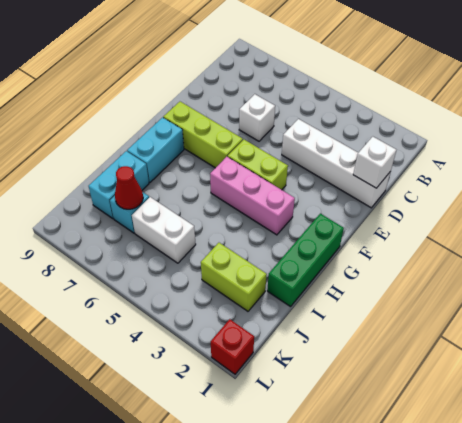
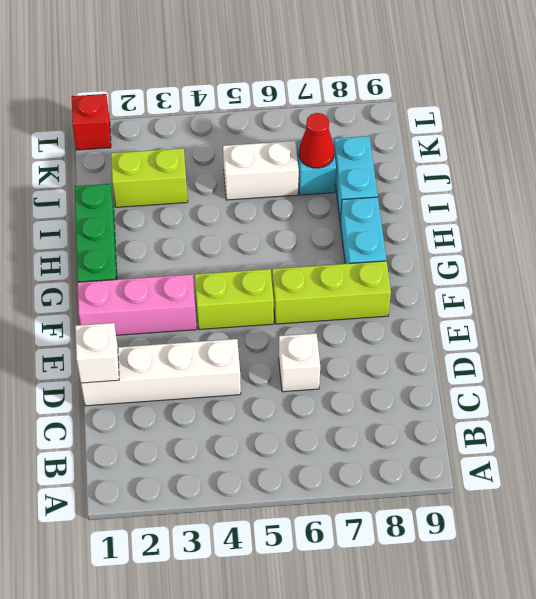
pink brick G3:G5 level 1 -> pink brick F1:F3 level 1

